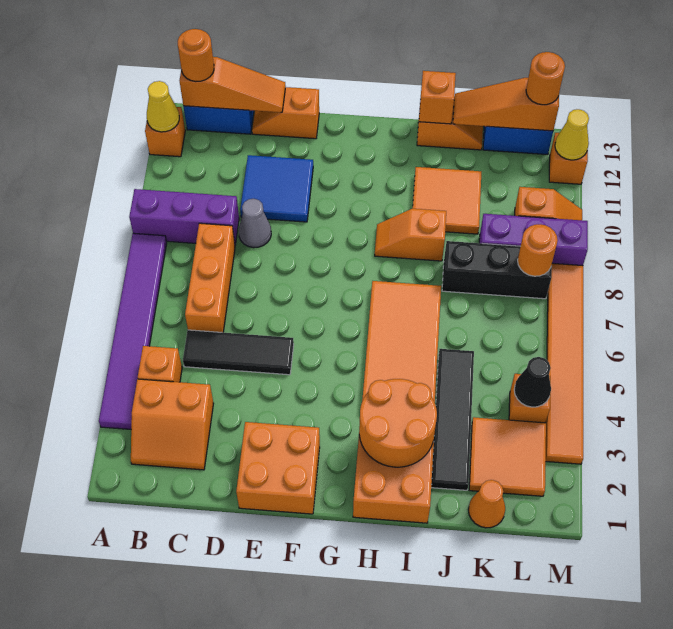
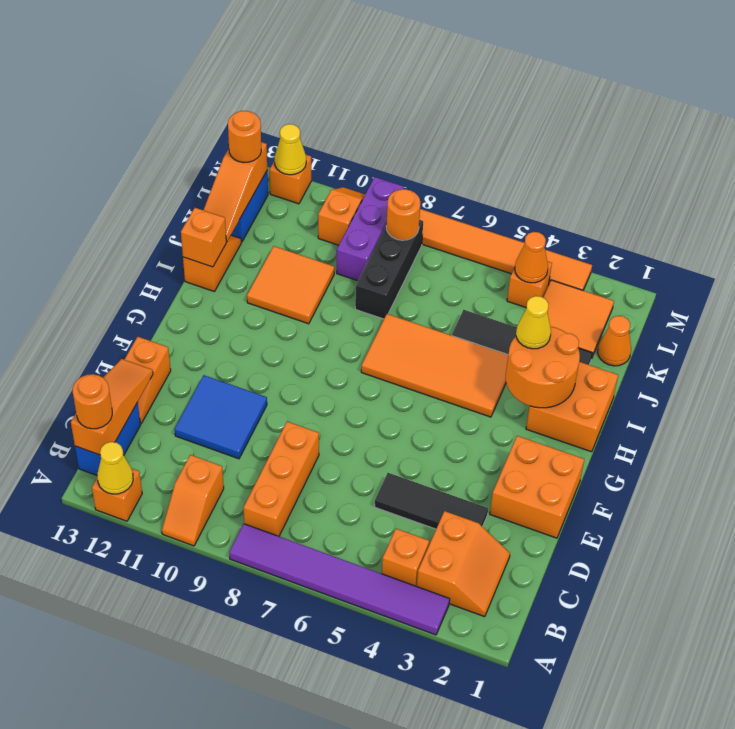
purple brick A9:C9 level 1 -> none
black tile C5:E5 level 1 -> black tile D3:D5 level 1
orange brick C6:C8 level 1 -> orange brick B8:D8 level 1
grey cone D9 level 1 -> none
orange slope H9:I9 level 1 top I -> orange slope A10:B10 level 1 top B
none -> yellow cone I3 level 3
black cone L4 level 2 -> orange cone L4 level 2

